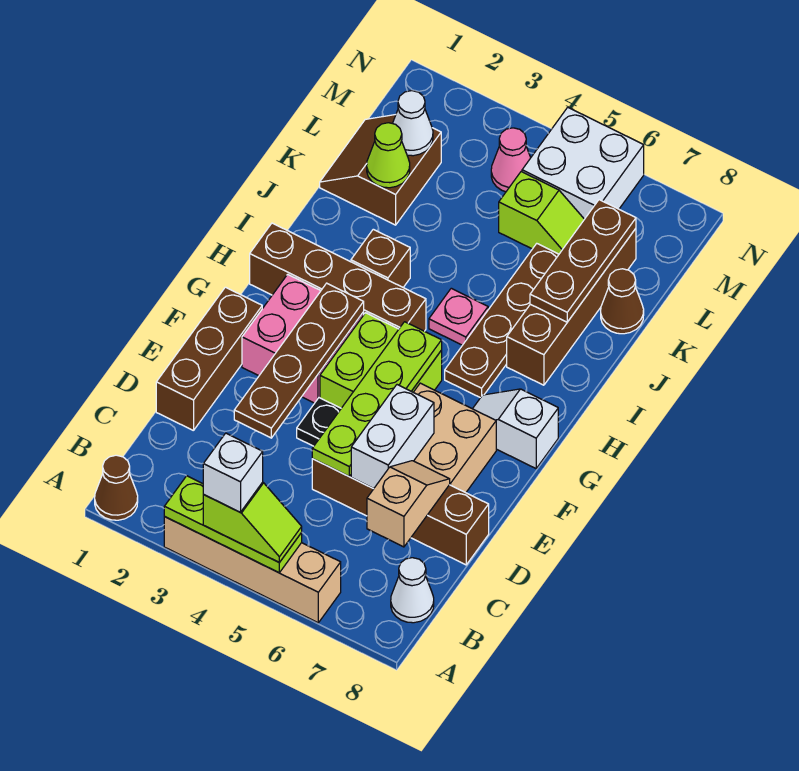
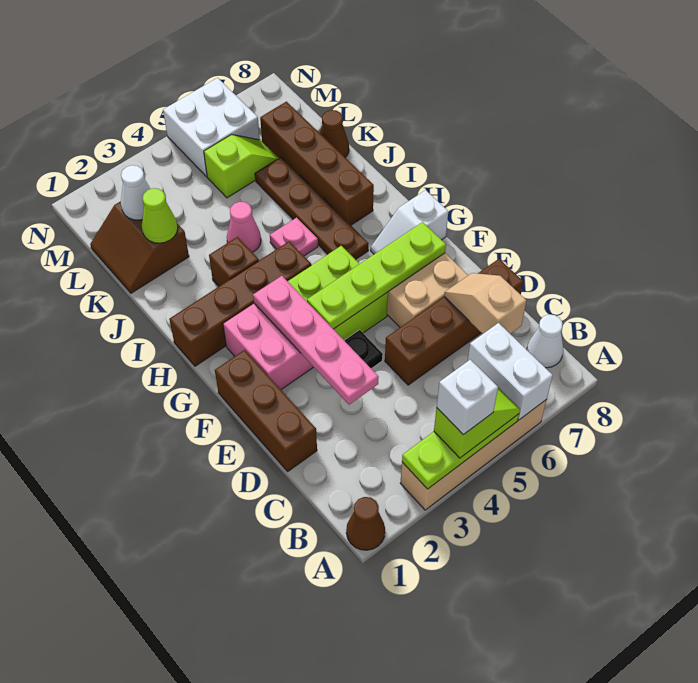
brown plate D3:G3 level 2 -> pink plate D3:G3 level 2
lime plate D5:G5 level 2 -> lime plate F4:F7 level 2
white brick D6:E6 level 2 -> white brick A6:B6 level 2
brown plate J7:L7 level 2 -> none
pink cone M4 level 1 -> pink cone J4 level 1

